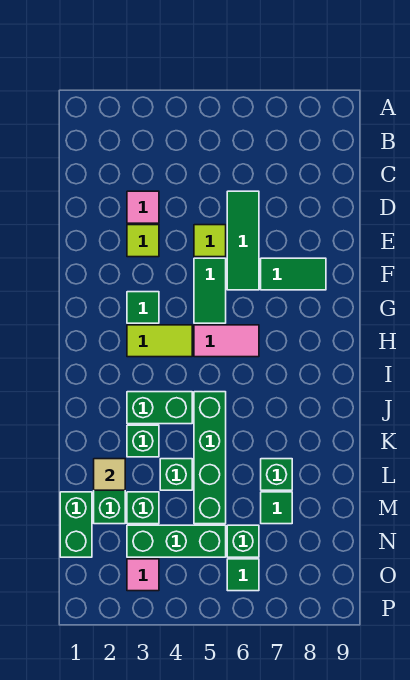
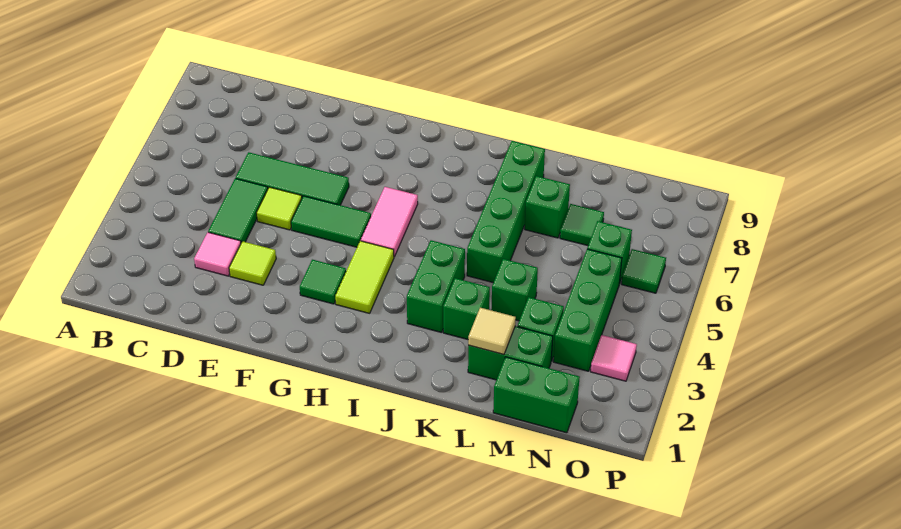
green tile F7:F8 level 1 -> green tile D4:D5 level 1
green brick J5:M5 level 1 -> green brick K5:K8 level 1

